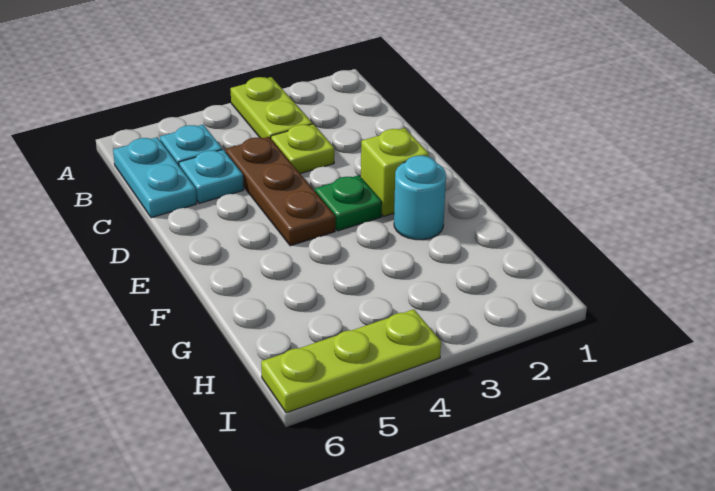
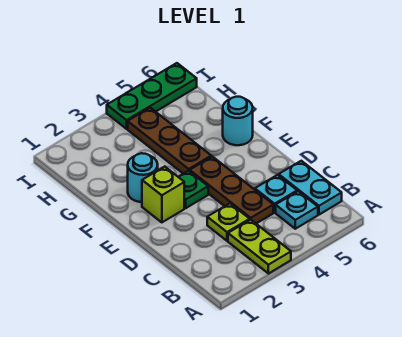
none -> brown plate F4:H4 level 1
none -> cyan round brick F6 level 1
lime plate I4:I6 level 1 -> green plate I4:I6 level 1

